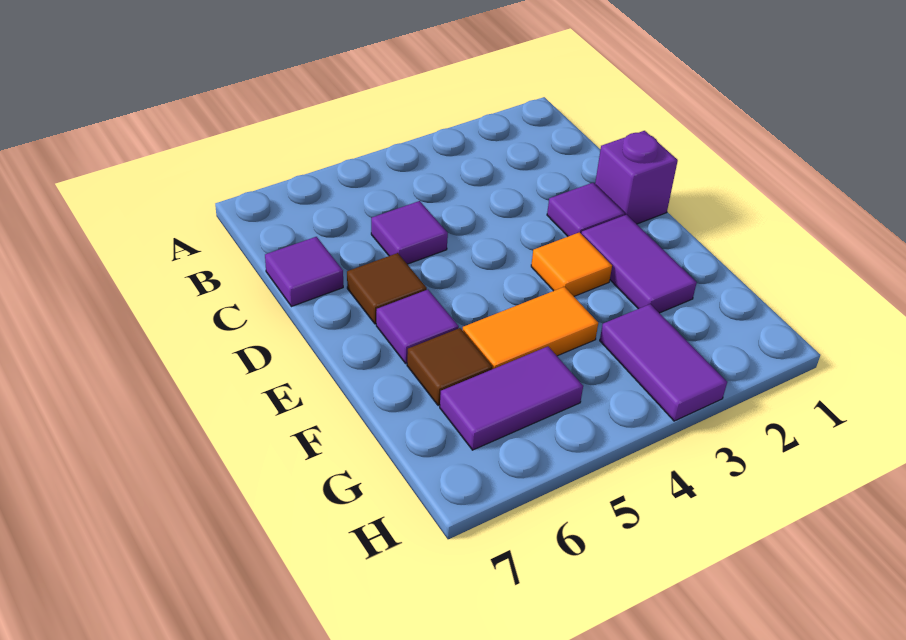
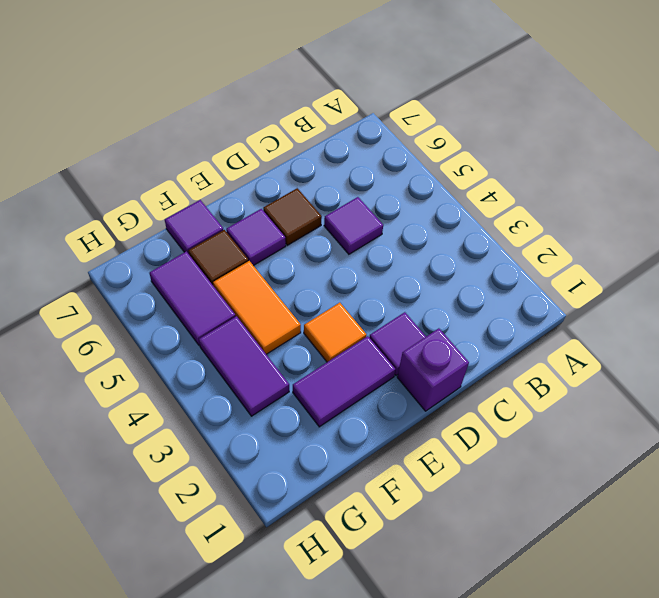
purple tile C7 level 1 -> purple tile F7 level 1
purple tile G3:H3 level 1 -> purple tile G3:G4 level 1

